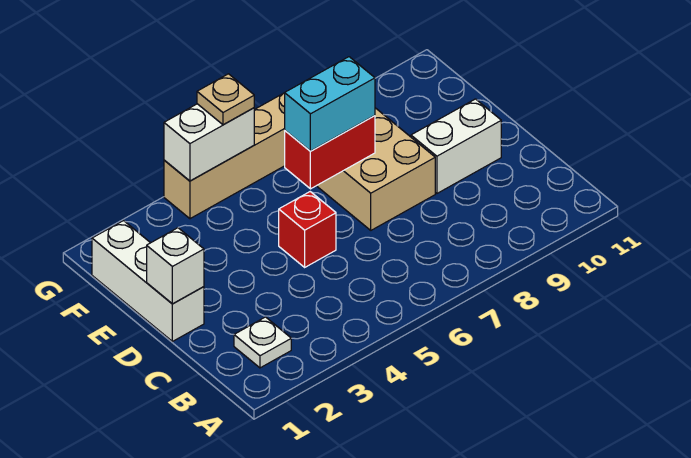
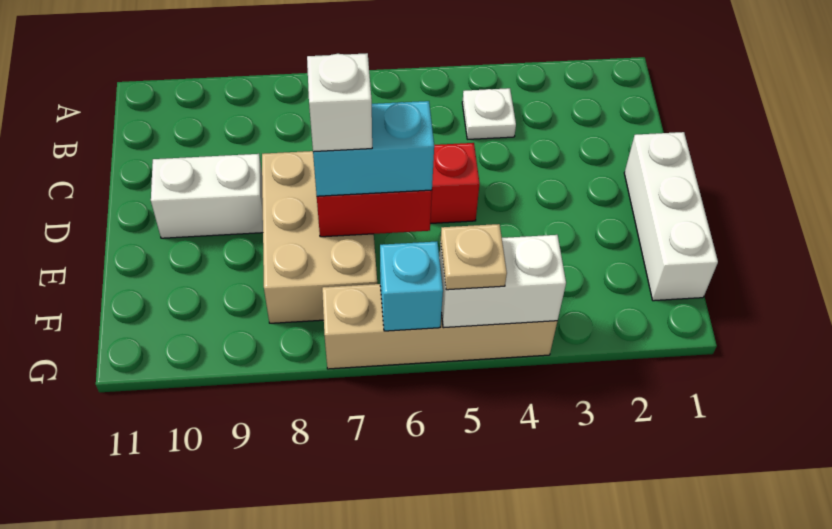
white plate B2 level 1 -> white plate B4 level 1
white brick D1 level 2 -> white brick E7 level 4
none -> cyan brick G6 level 2

